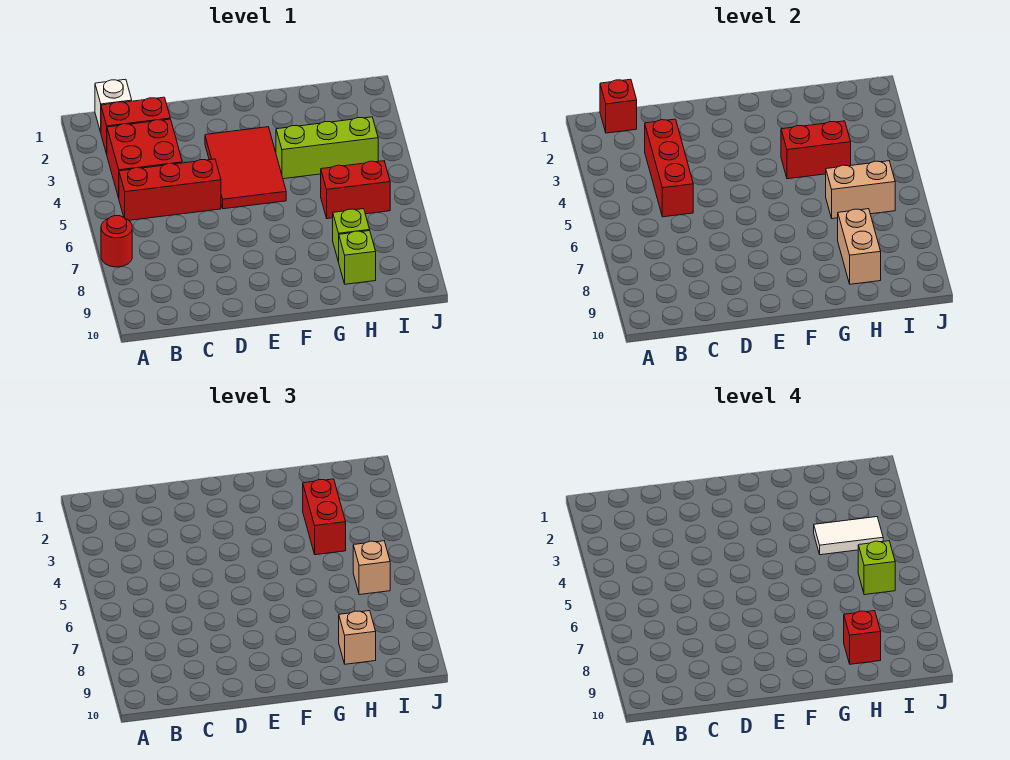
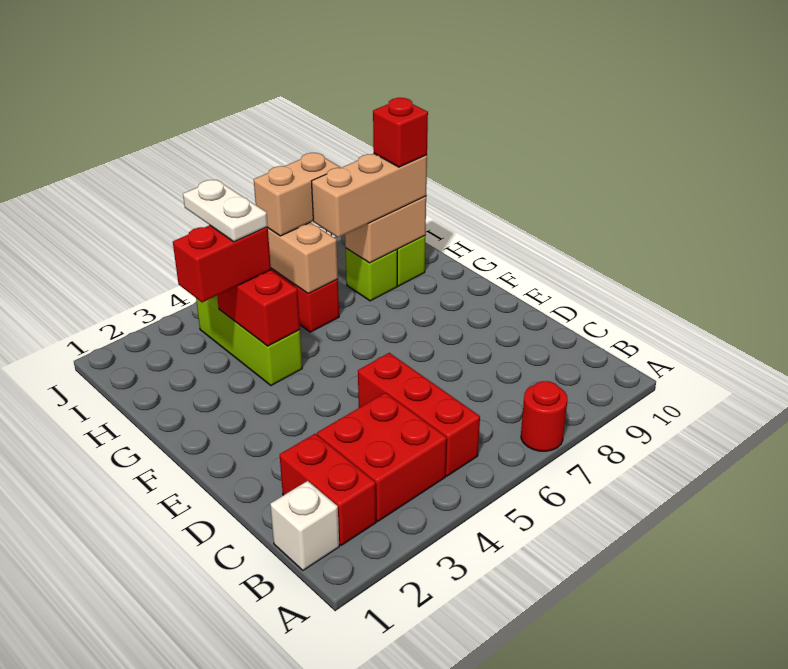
red brick B1 level 2 -> none
red brick C3:C5 level 2 -> none
red tile E3:F5 level 1 -> none
white tile H4:I4 level 4 -> white plate H4:I4 level 4
tan brick H9 level 3 -> tan brick H7:H9 level 3
tan brick I6 level 3 -> tan brick I6:I7 level 3
lime brick I6 level 4 -> none

